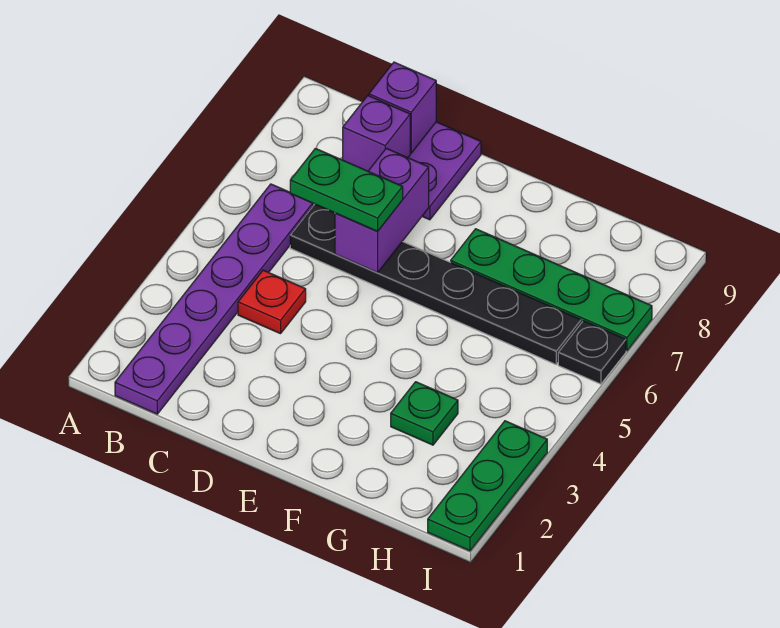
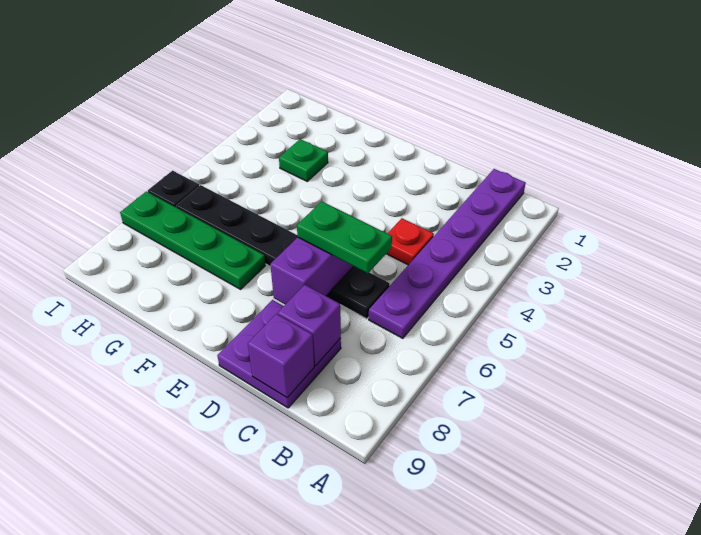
green plate I1:I3 level 1 -> none

